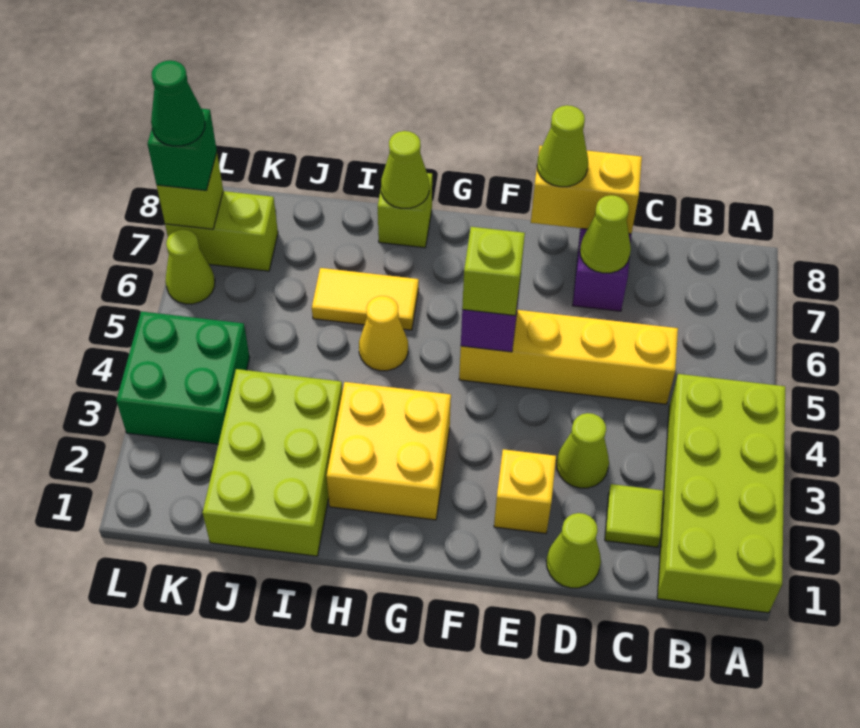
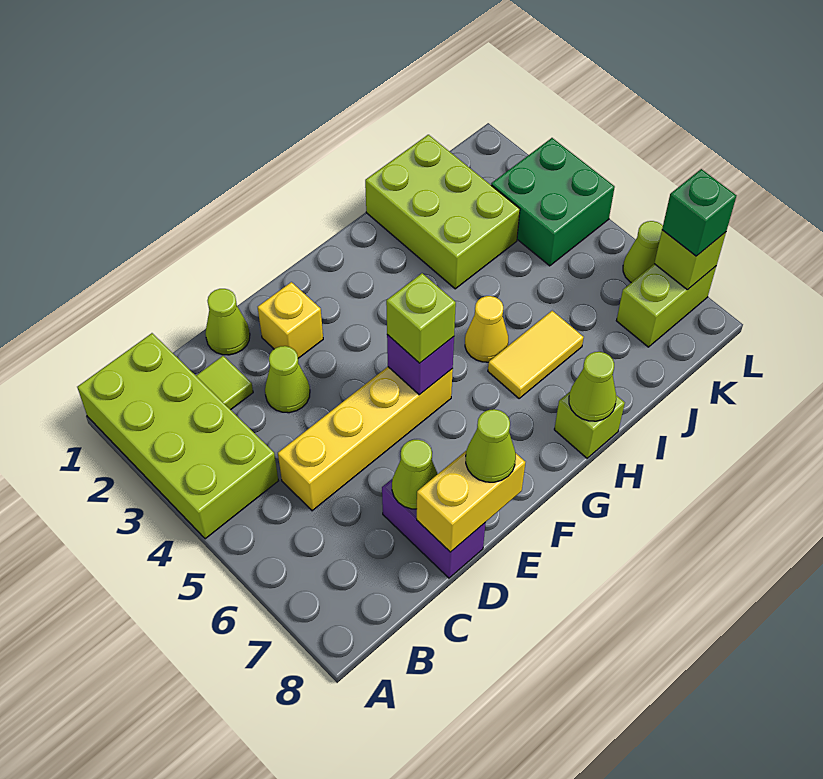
yellow brick G2:H3 level 1 -> none
green cone L7 level 4 -> none

